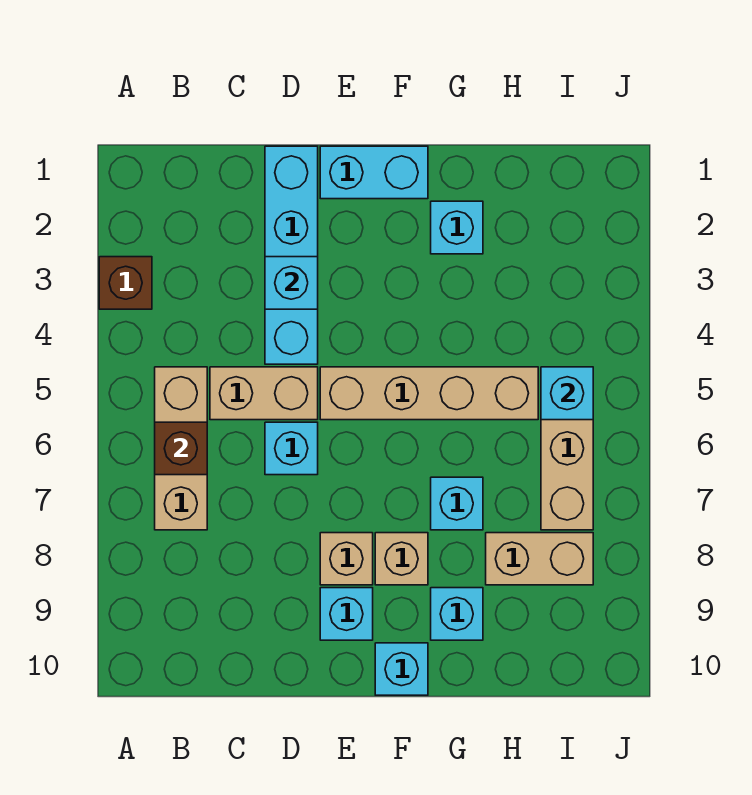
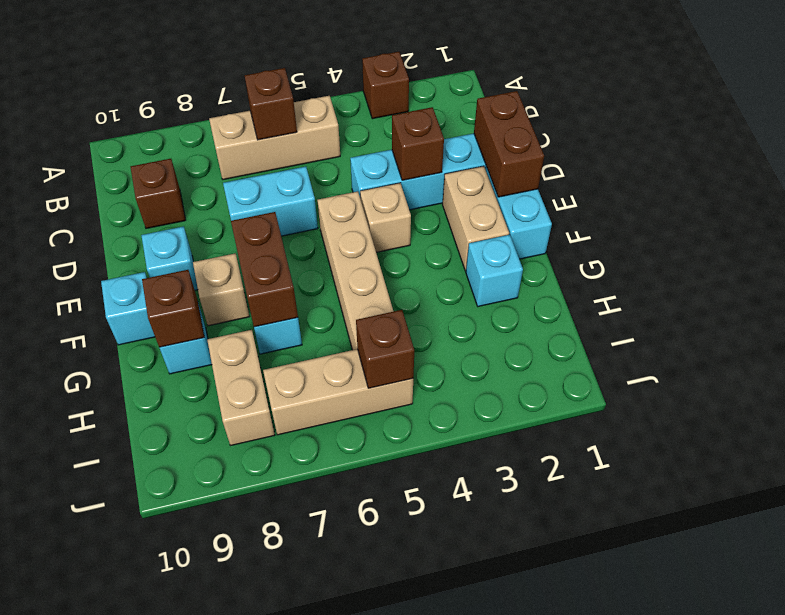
tan brick C5:D5 level 1 -> tan brick E2:F2 level 1
none -> brown brick C9 level 1
none -> brown brick D1:E1 level 2
cyan brick D3 level 2 -> brown brick D3 level 2
cyan brick D6 level 1 -> cyan brick D6:D7 level 1
tan brick E8 level 1 -> tan brick E4 level 1
none -> brown brick F7:G7 level 2
none -> brown brick G9 level 2
cyan brick I5 level 2 -> brown brick I5 level 2

